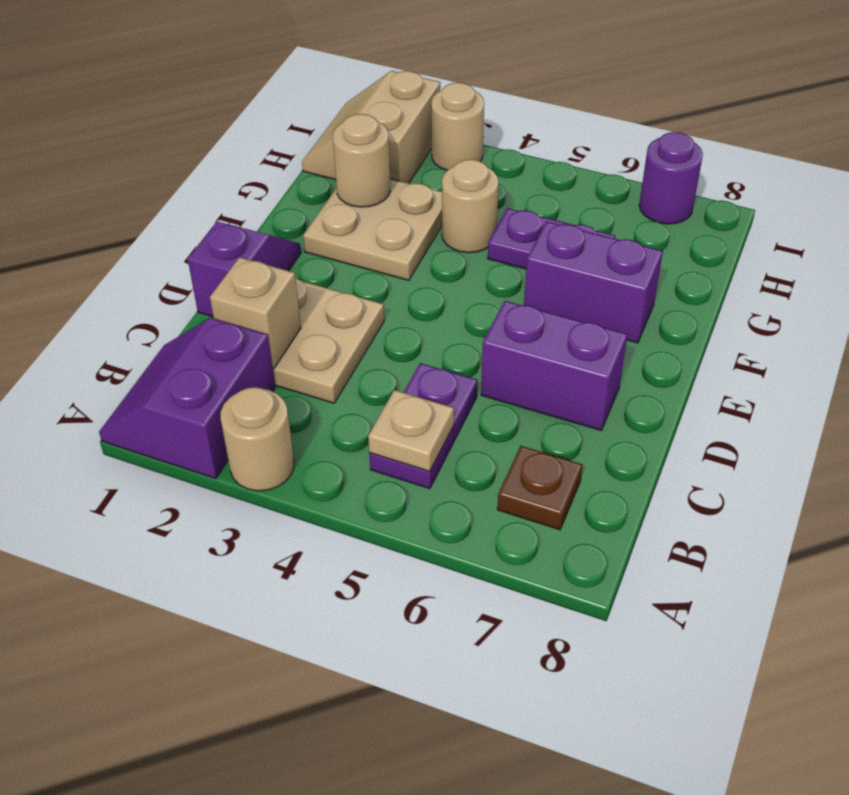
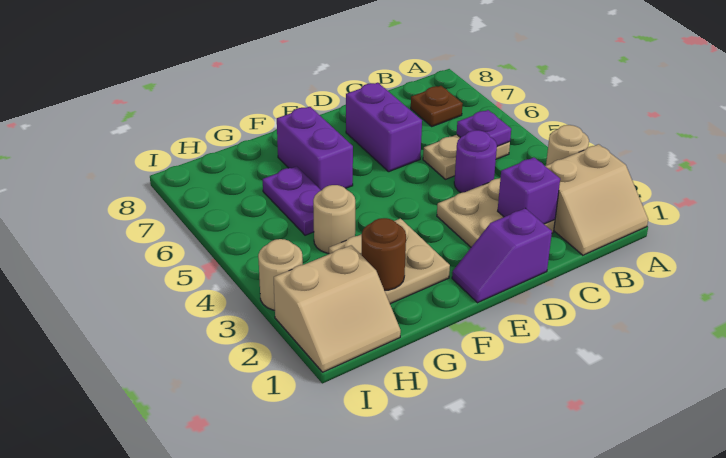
purple slope A1:B2 level 1 top 2 -> tan slope A1:B2 level 1 top 2
purple plate B5:C5 level 1 -> tan plate B5:C5 level 1
tan plate B5 level 2 -> purple plate B5 level 2
tan brick C2 level 2 -> purple brick C2 level 2
tan round brick G2 level 2 -> brown round brick G2 level 2
purple round brick I7 level 1 -> purple round brick C4 level 1

